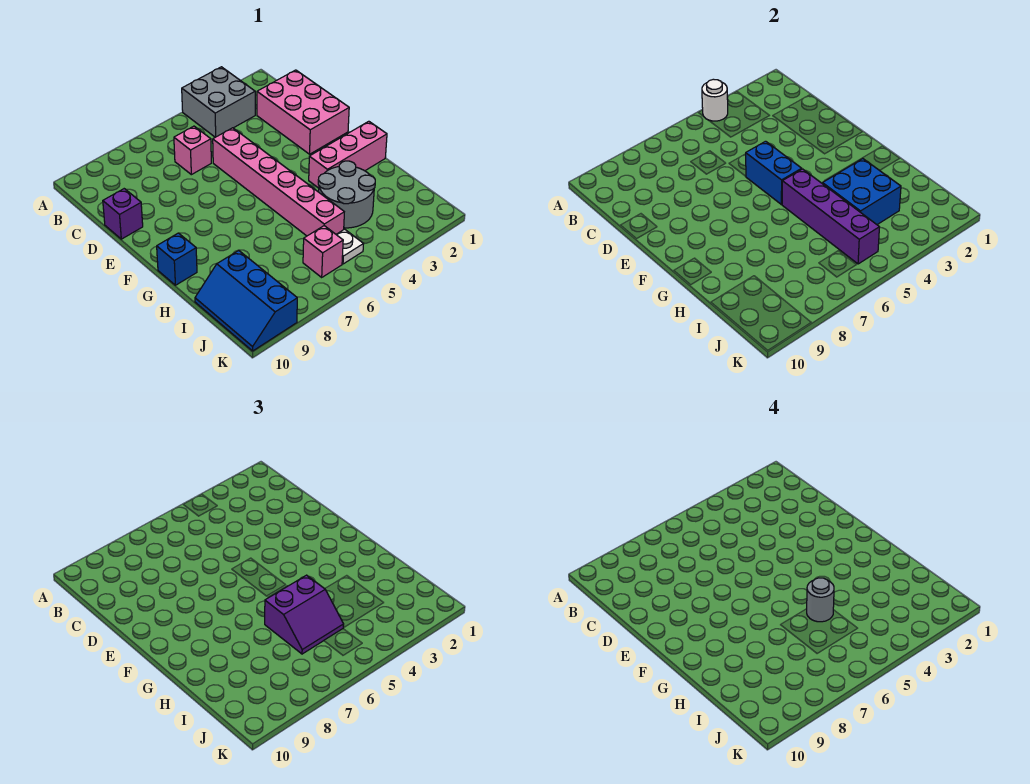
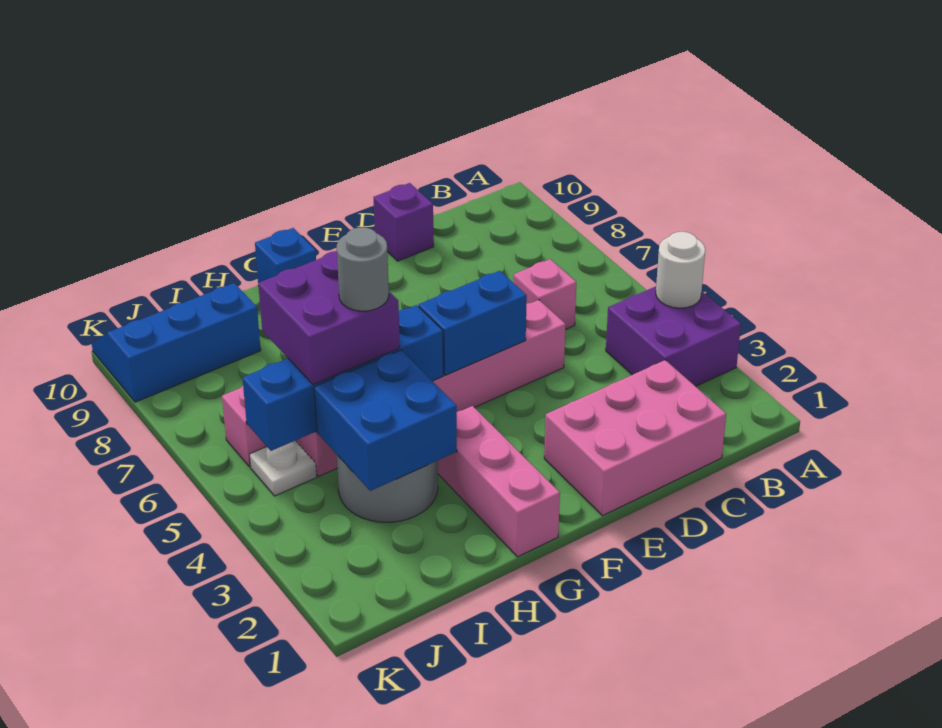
grey brick A3:B4 level 1 -> purple brick A3:B4 level 1
purple brick G5:J5 level 2 -> blue brick G5:J5 level 2
purple slope H5:I6 level 3 top H -> purple brick H5:I6 level 3

